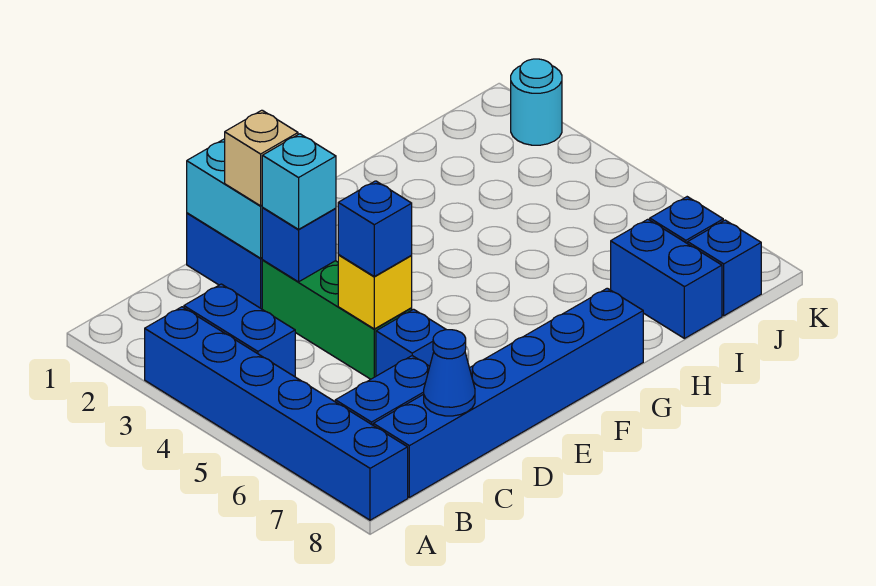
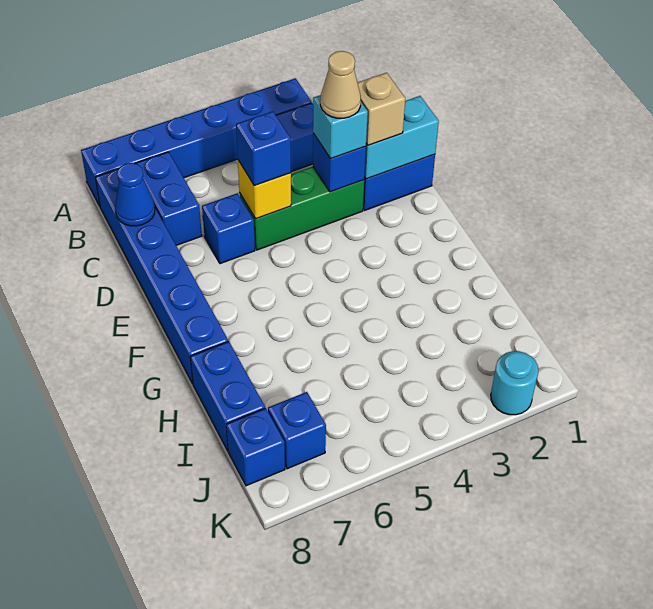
none -> tan cone D3 level 4
blue brick I7:I8 level 1 -> blue brick H8:I8 level 1

